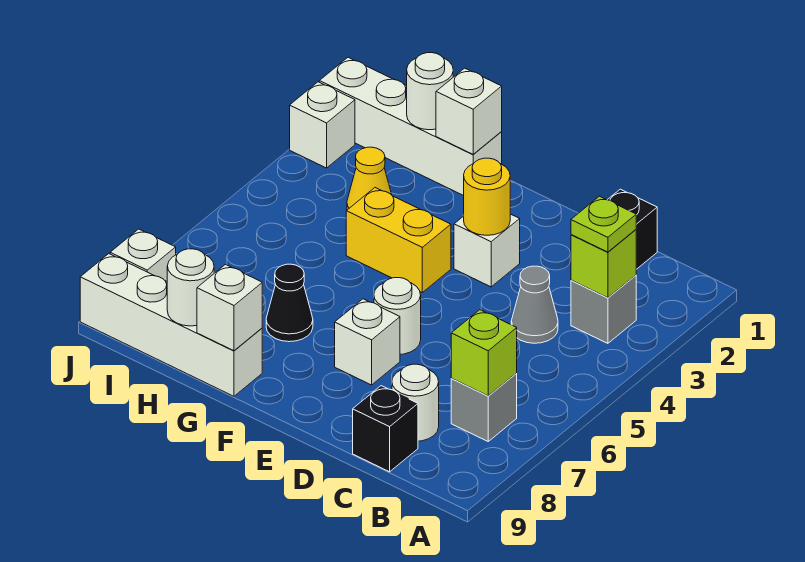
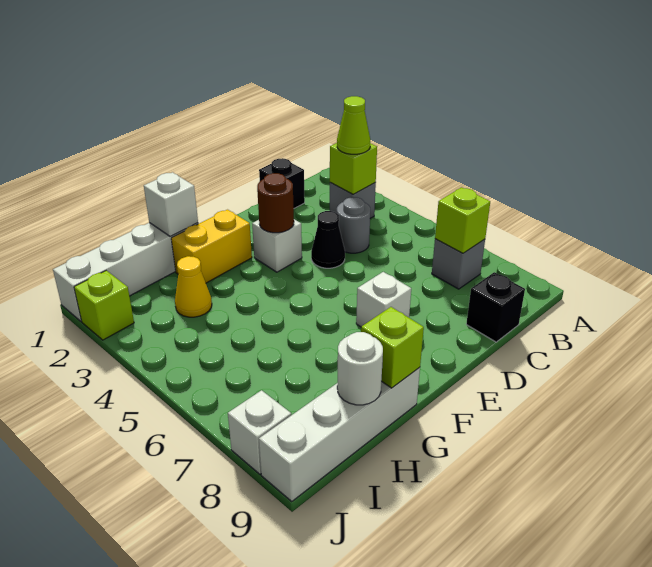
lime plate B3 level 3 -> lime cone B3 level 3
grey cone C4 level 1 -> grey round brick C4 level 1
white round brick C8 level 1 -> none
yellow round brick E3 level 2 -> brown round brick E3 level 2
white round brick E6 level 1 -> none
yellow brick F4:G4 level 1 -> yellow brick F2:G2 level 1
black cone G7 level 1 -> black cone D4 level 1
white brick G9 level 2 -> lime brick G9 level 2
white round brick H1 level 2 -> none
white brick J2 level 1 -> lime brick J2 level 1

